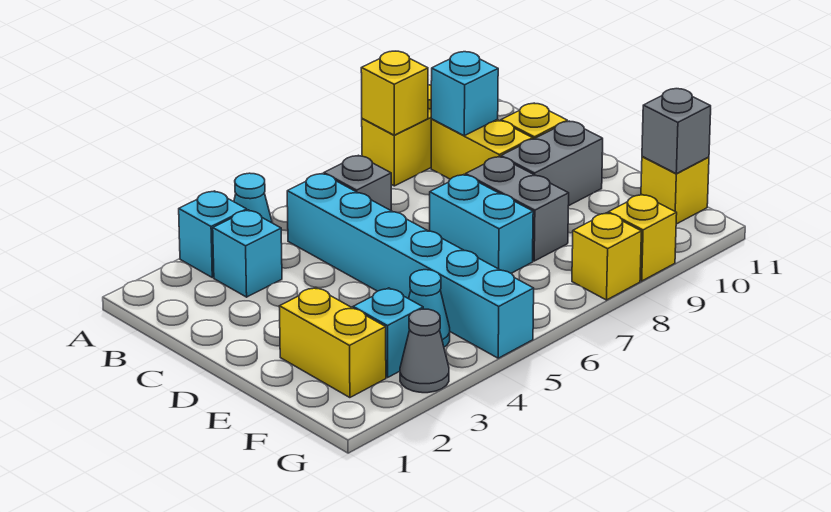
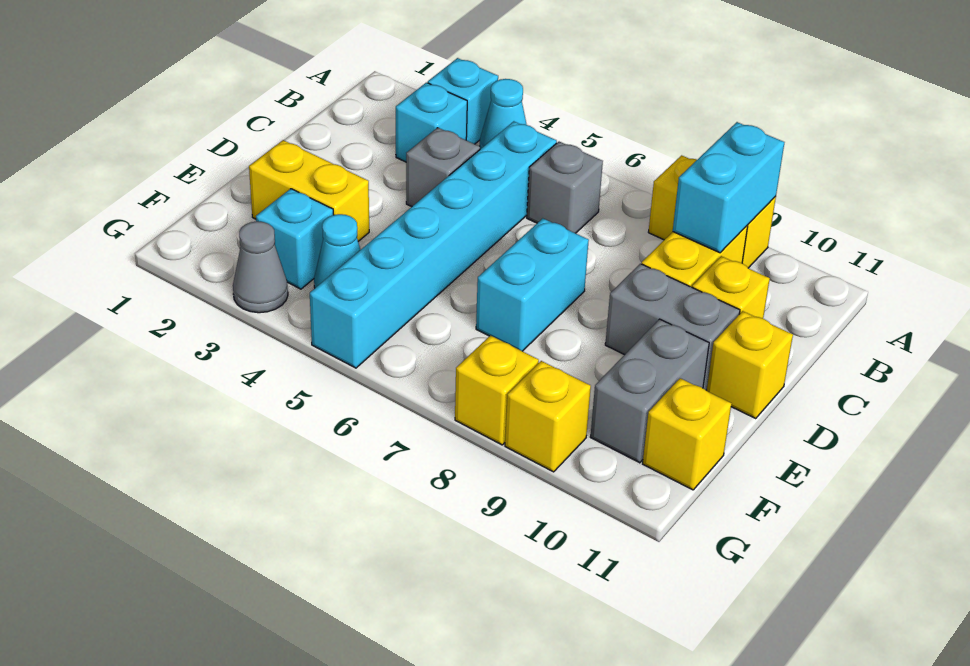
yellow brick A8 level 2 -> yellow brick D11 level 1
cyan brick B9 level 2 -> cyan brick A9:B9 level 2
grey brick D8:E8 level 1 -> grey brick E10:F10 level 1
yellow brick E2:F2 level 1 -> yellow brick E2:E3 level 1
grey brick F11 level 2 -> grey brick C4 level 1

